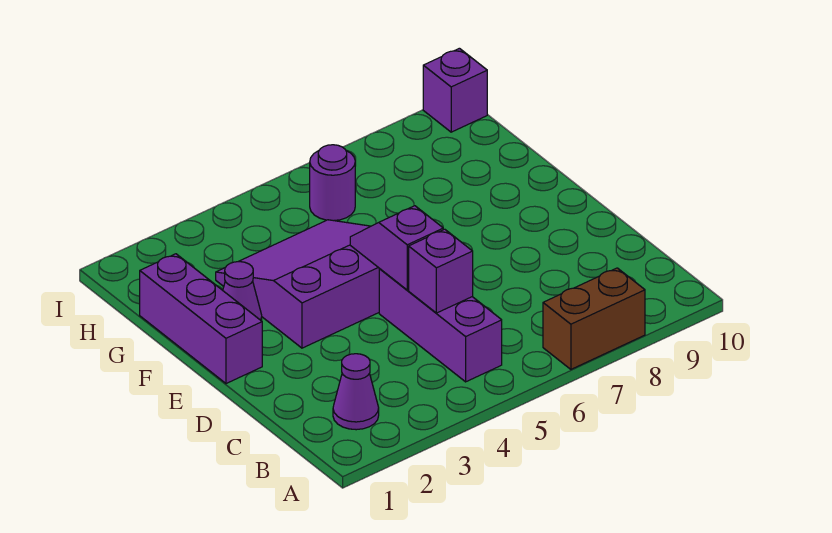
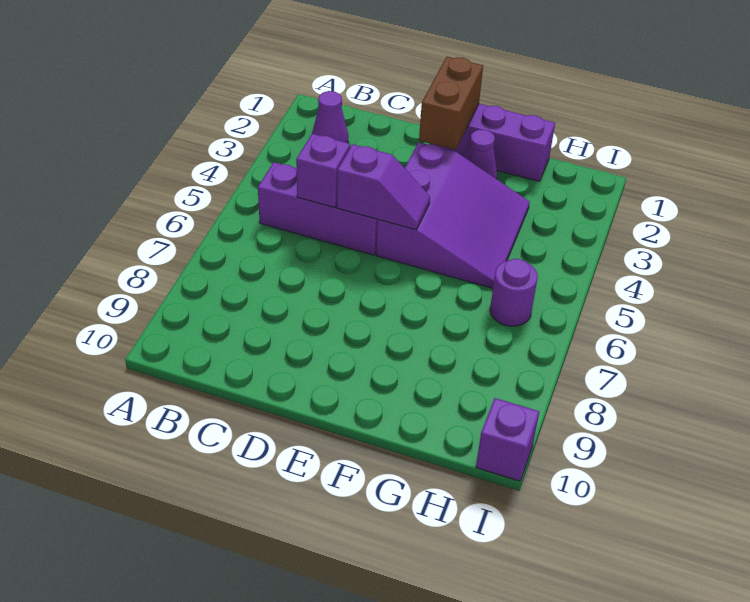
brown brick A7:A8 level 1 -> brown brick E1:E2 level 2

